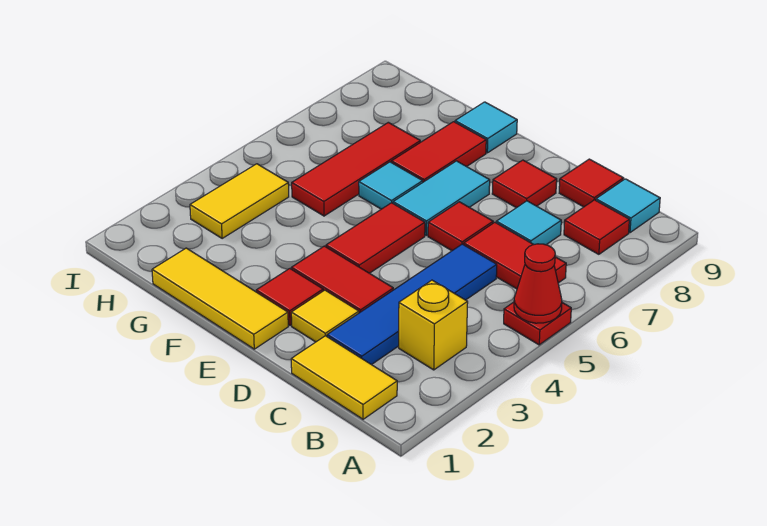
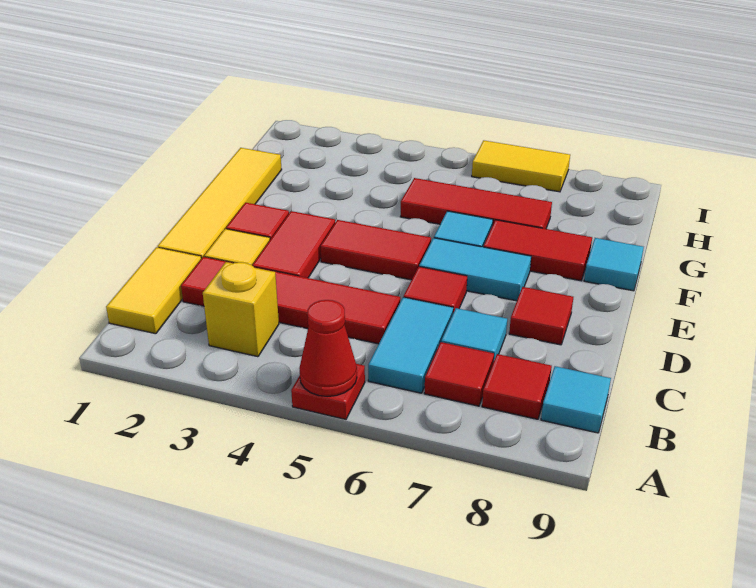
red tile B6:C6 level 1 -> cyan tile B6:C6 level 1
blue tile C2:C5 level 1 -> red tile C2:C5 level 1
red tile C9 level 1 -> red tile B7 level 1
yellow tile E1:G1 level 1 -> yellow tile D1:G1 level 1
yellow tile H3:H4 level 1 -> yellow tile I6:I7 level 1

